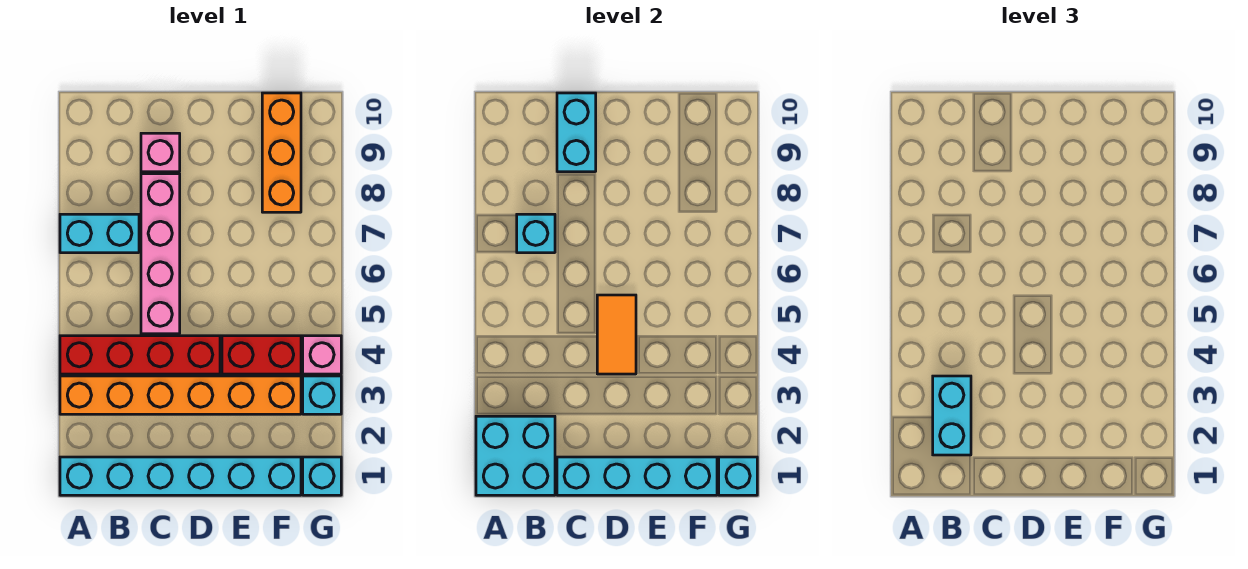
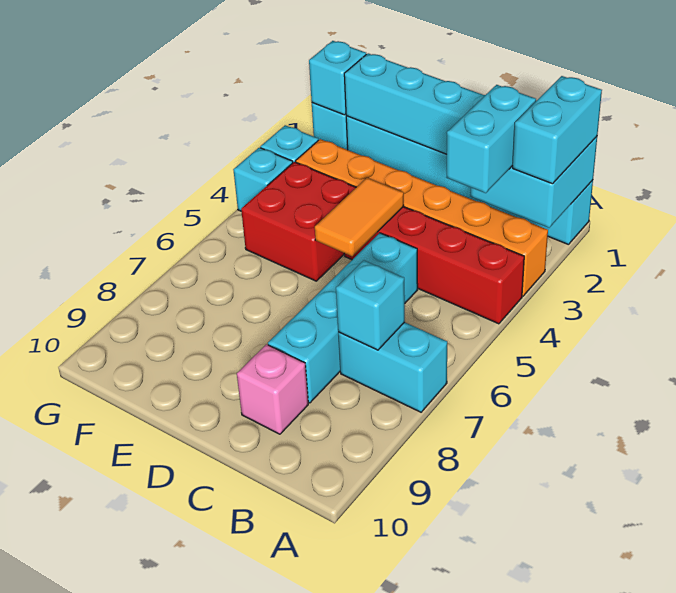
pink brick C5:C8 level 1 -> cyan brick C5:C8 level 1
cyan brick C9:C10 level 2 -> cyan brick A1:A2 level 3
red brick E4:F4 level 1 -> red brick E4:F5 level 1
orange brick F8:F10 level 1 -> none
pink brick G4 level 1 -> cyan brick G4 level 1

